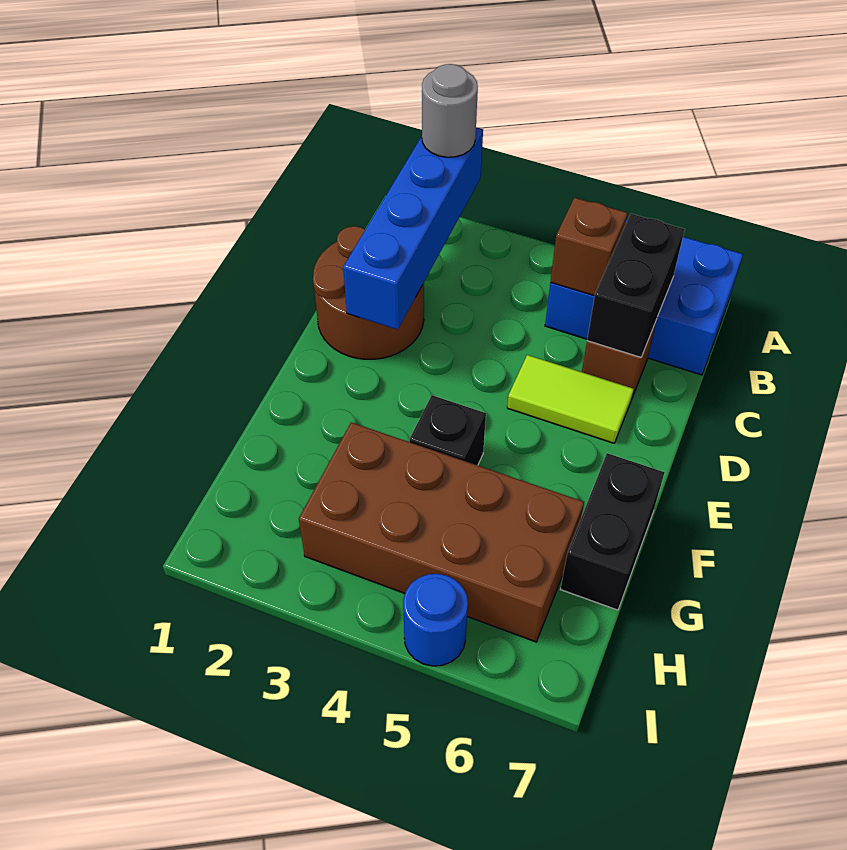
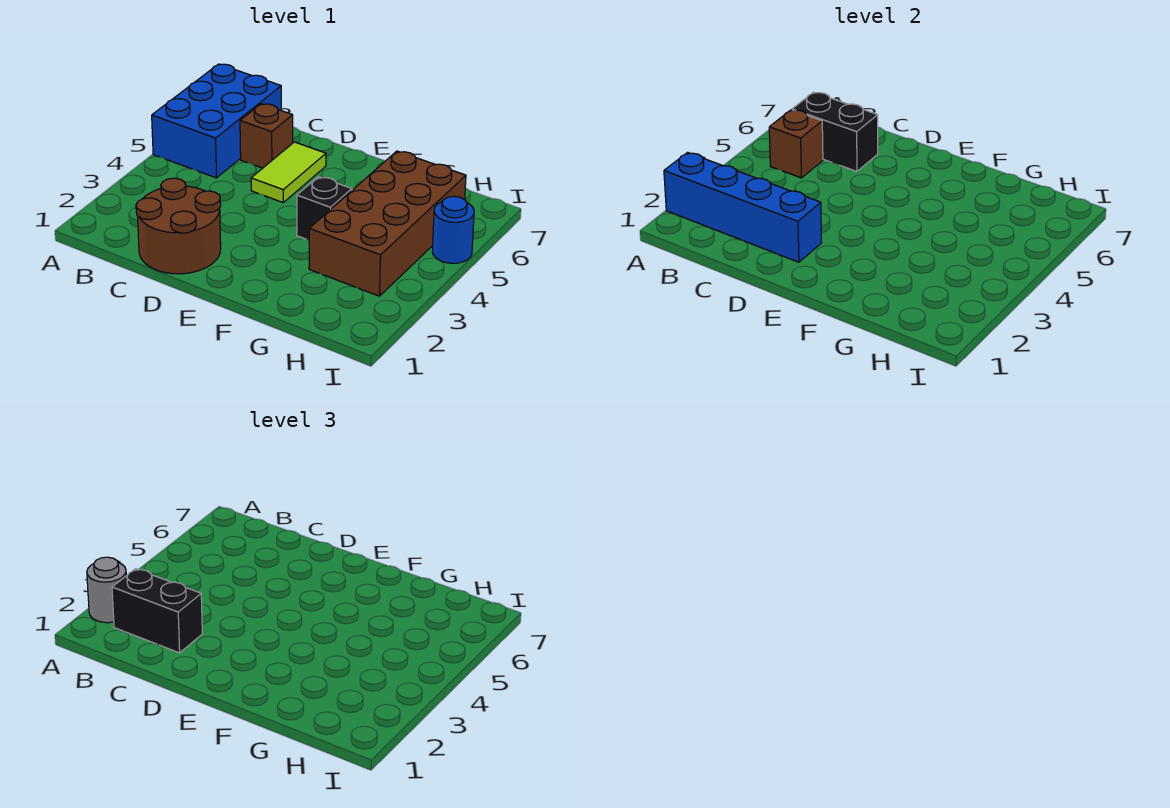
black brick F7:G7 level 1 -> black brick B2:C2 level 3

